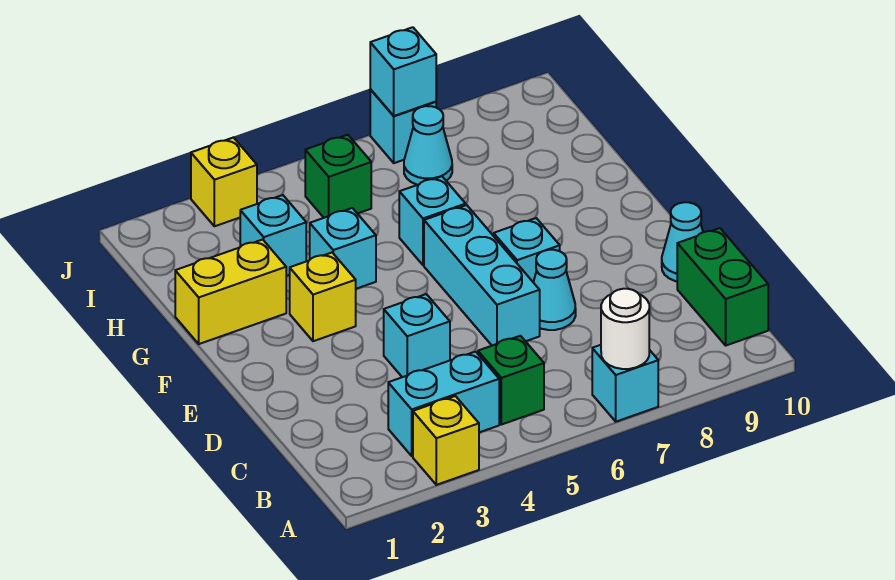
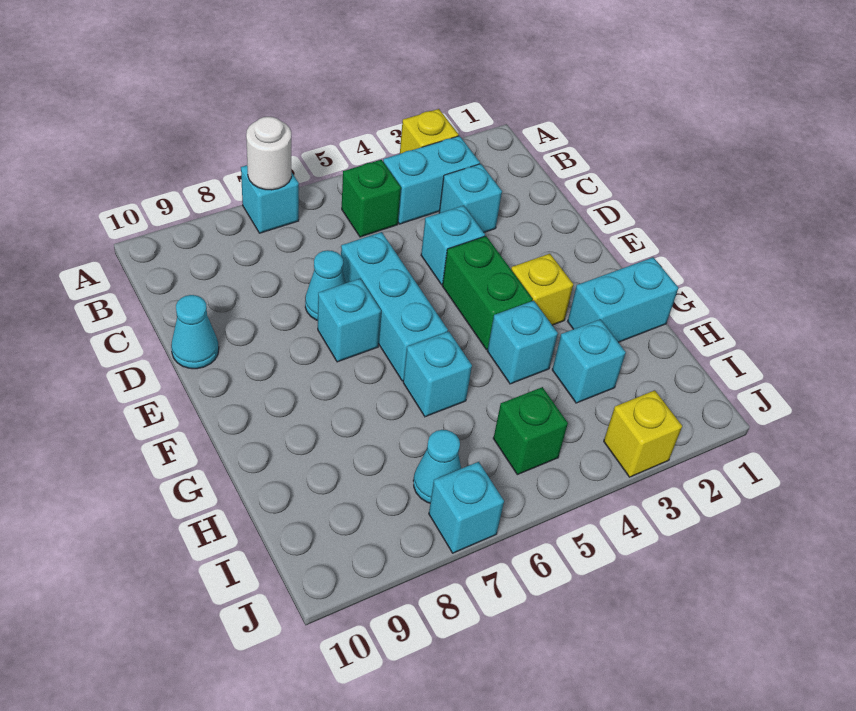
green brick B10:C10 level 1 -> green brick E4:F4 level 1
yellow brick G1:G2 level 1 -> cyan brick G1:G2 level 1
cyan brick J7 level 2 -> cyan brick C3 level 1

